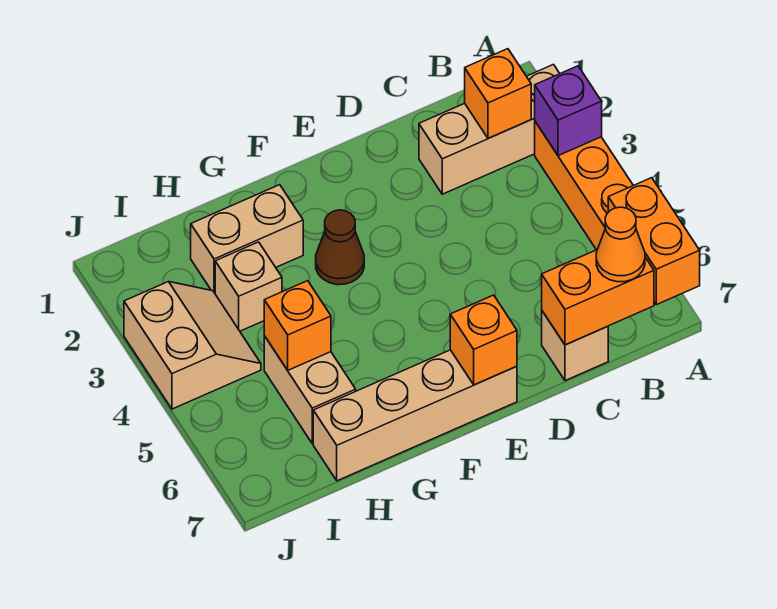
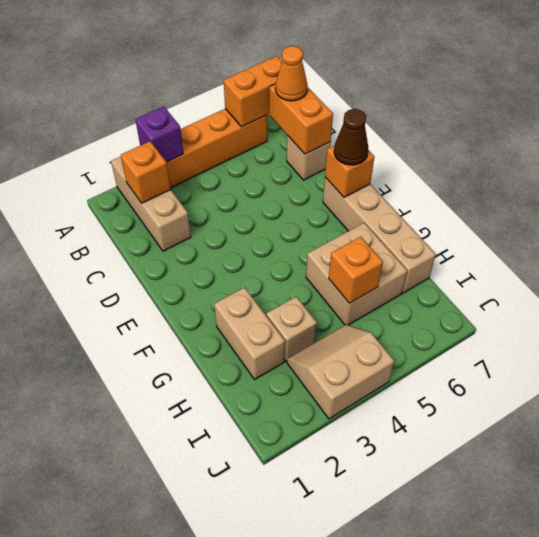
brown cone F3 level 1 -> brown cone E7 level 3
tan brick H5:H6 level 1 -> tan brick G5:H6 level 1

